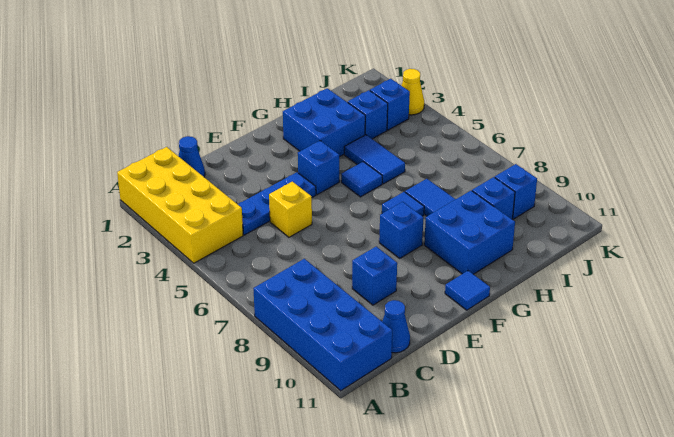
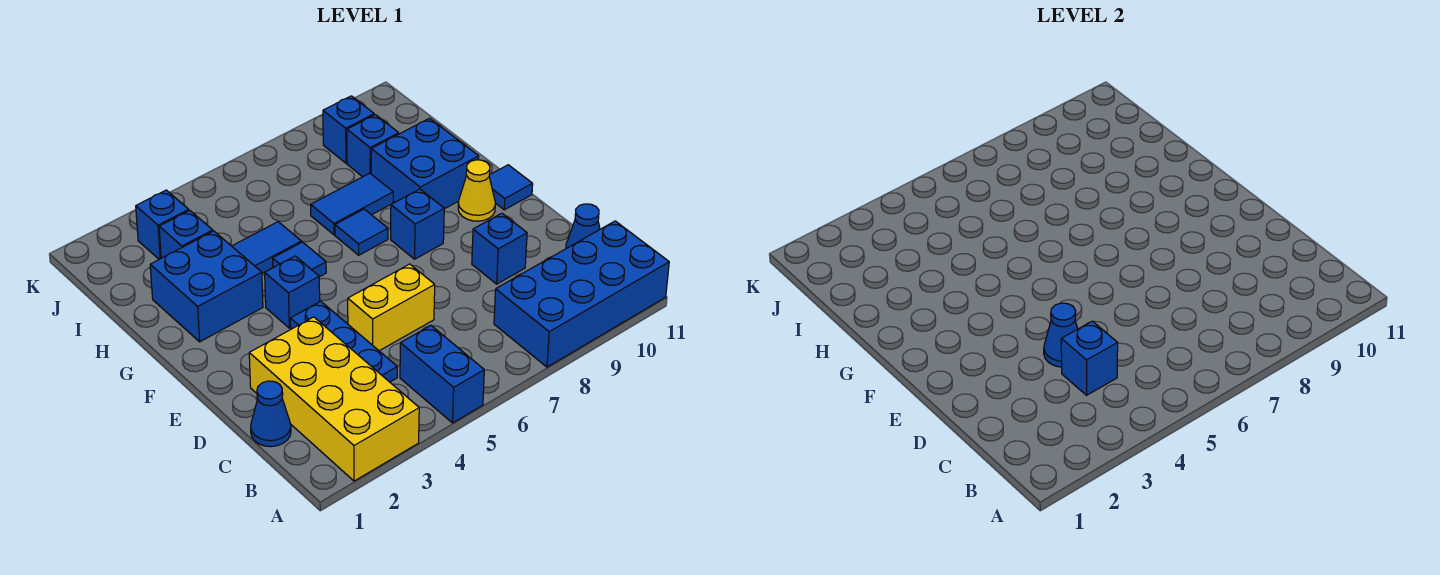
yellow brick A1:B4 level 1 -> yellow brick A2:D3 level 1
none -> blue brick A5:B5 level 1
none -> blue brick C4 level 2
none -> blue cone D4 level 2
yellow brick D5 level 1 -> yellow brick D5:D6 level 1
yellow cone K3 level 1 -> yellow cone F10 level 1

